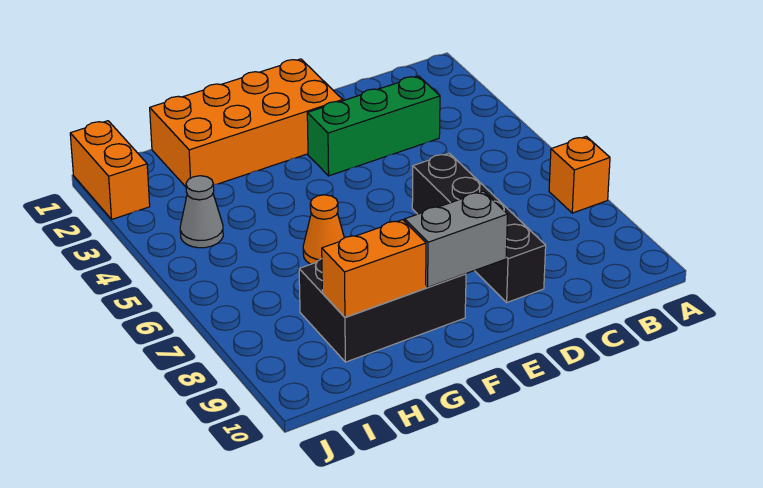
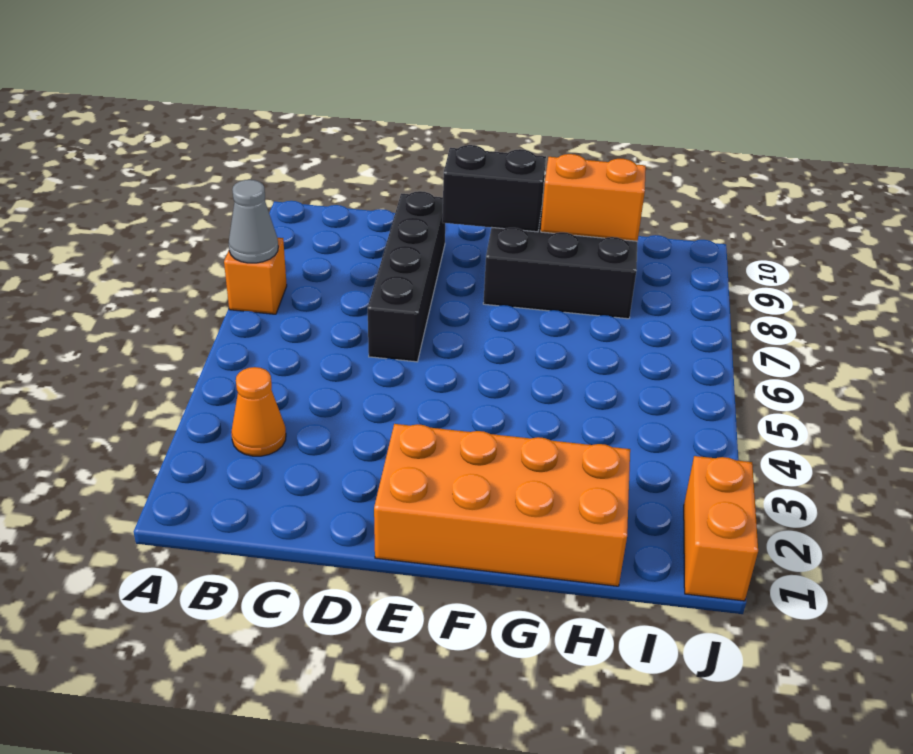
green brick C3:E3 level 1 -> none
grey brick E9:F9 level 2 -> black brick E9:F9 level 2
orange cone G6 level 1 -> orange cone B3 level 1
grey cone I4 level 1 -> grey cone A7 level 2

